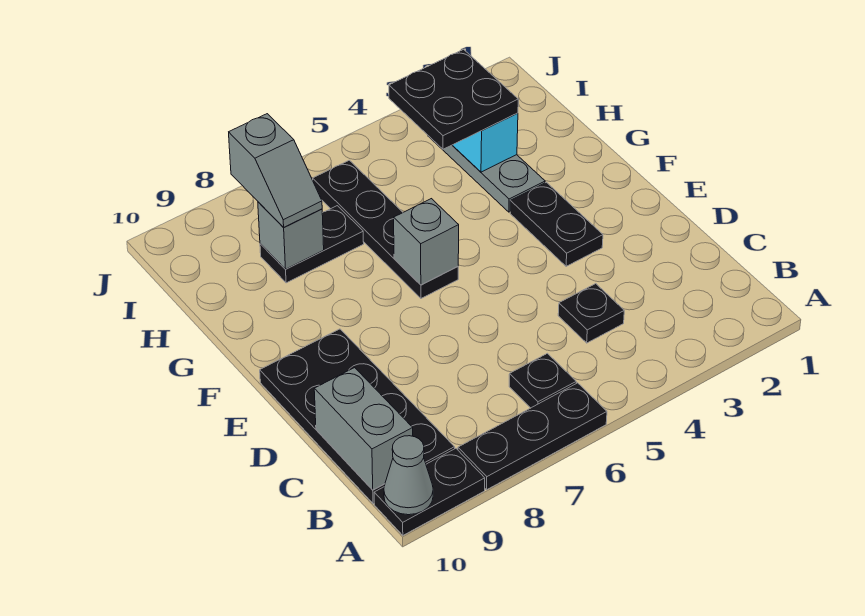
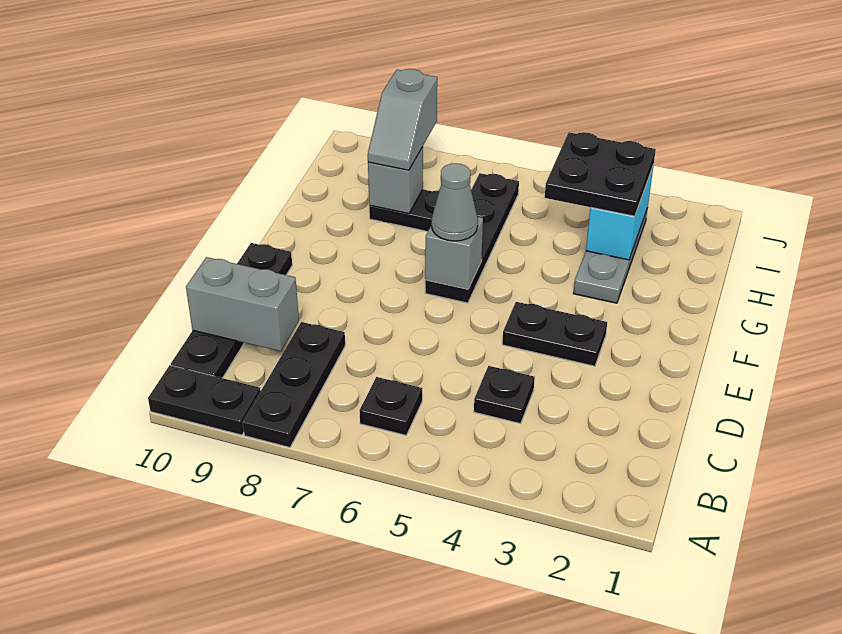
black plate A6:A8 level 1 -> black plate A8:C8 level 1
grey cone A10 level 2 -> grey cone F6 level 3
black plate B9:E10 level 1 -> black plate B10:E10 level 1
grey brick B10:C10 level 2 -> grey brick C9:C10 level 2
black plate E3:F3 level 1 -> black plate E3:E4 level 1

